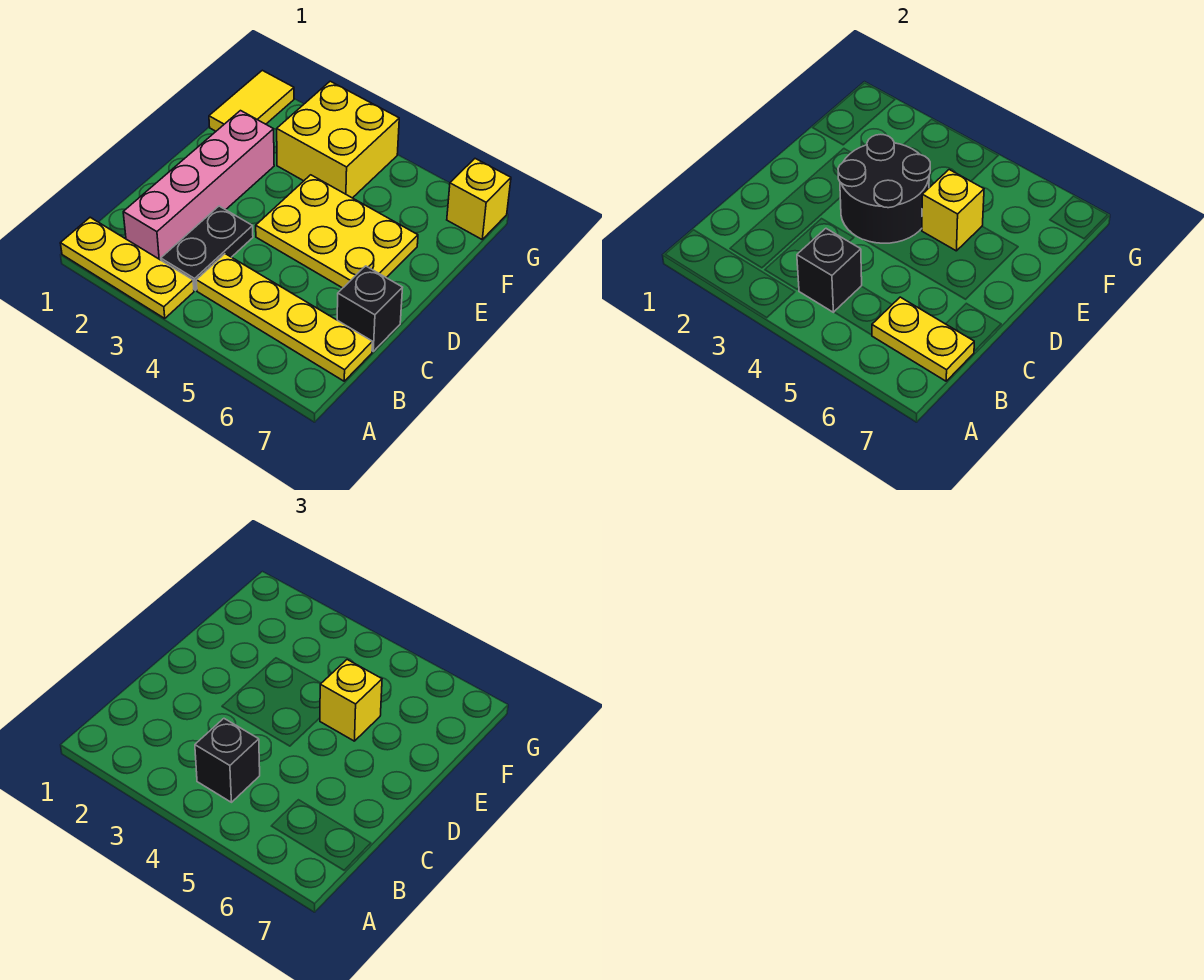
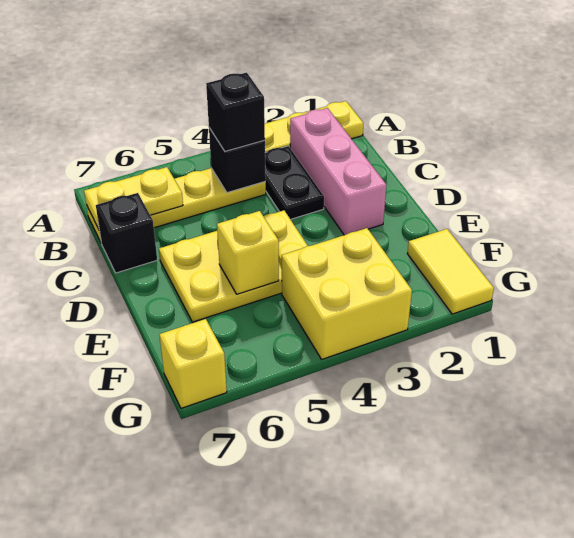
pink brick B2:E2 level 1 -> pink brick B2:D2 level 1
black round brick D3:E4 level 2 -> none
yellow brick E5 level 3 -> none

